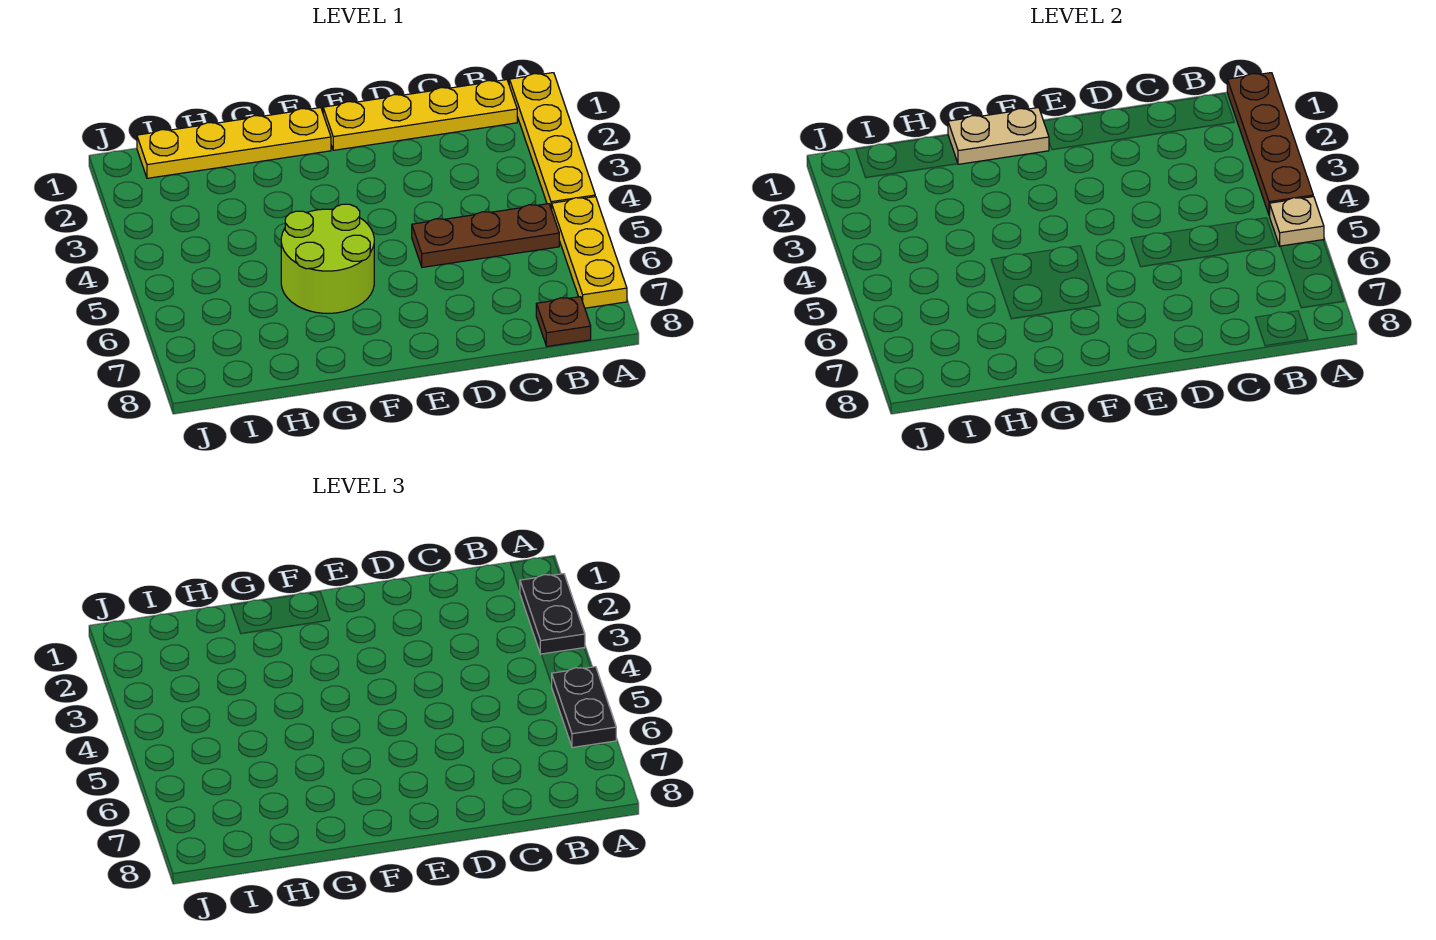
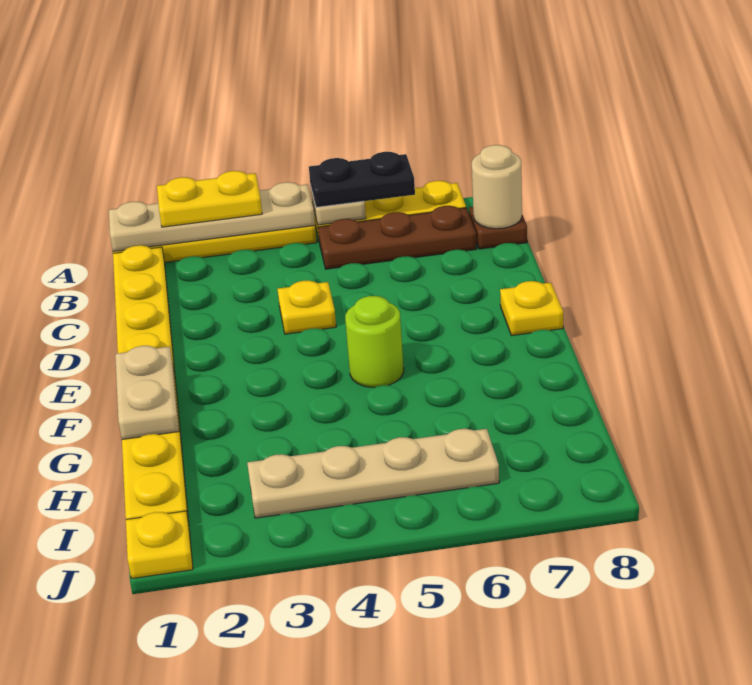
brown plate A1:A4 level 2 -> tan plate A1:A4 level 2
black plate A2:A3 level 3 -> yellow plate A2:A3 level 3
brown plate B5:D5 level 1 -> brown plate B5:B7 level 1
none -> tan round brick B8 level 2
none -> yellow plate D4 level 1
none -> yellow plate E8 level 1
lime round brick F5:G6 level 1 -> lime round brick F5 level 1
none -> tan plate I3:I6 level 1
none -> yellow plate J1 level 1

